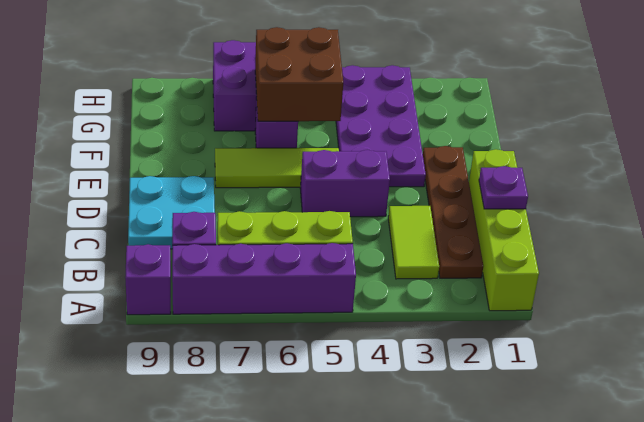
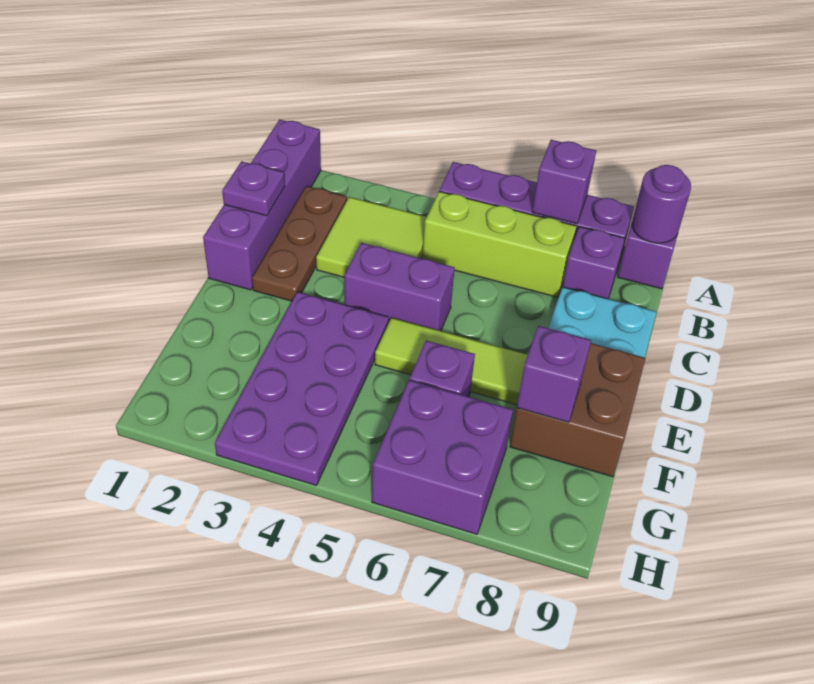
lime brick A1:D1 level 1 -> purple brick A1:D1 level 1
none -> purple brick A7 level 2
none -> purple round brick A9 level 2
brown plate B2:E2 level 1 -> brown plate B2:D2 level 1
lime tile B3:C3 level 1 -> lime tile B3:C4 level 1
brown brick F5:G6 level 2 -> brown brick E8:F9 level 1
none -> purple brick F8 level 2

